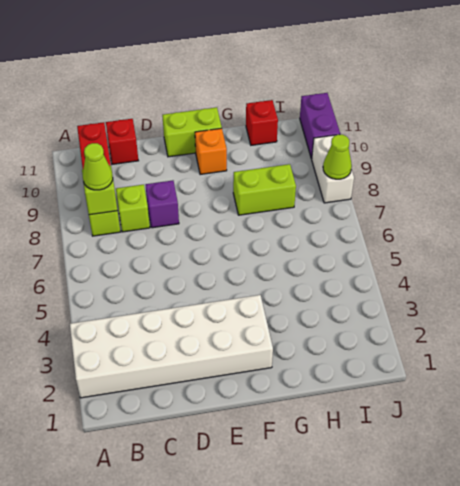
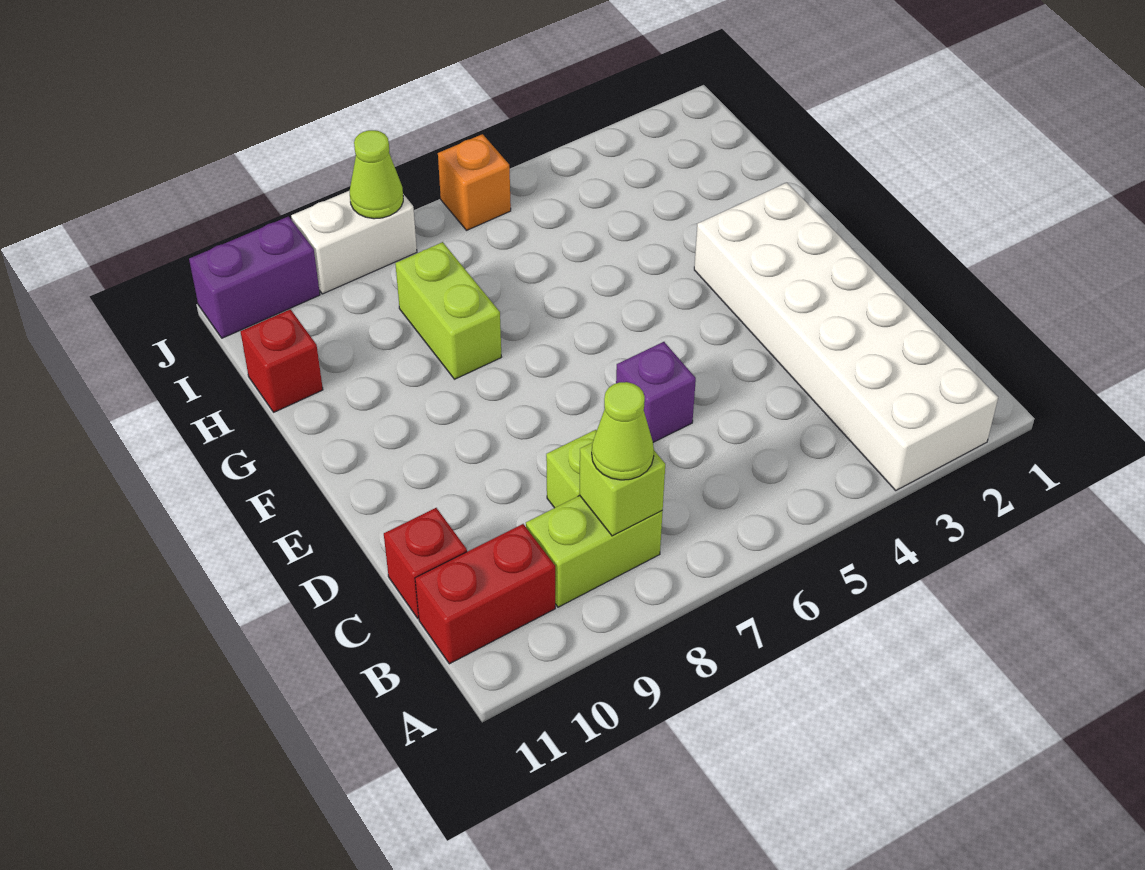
purple brick D8 level 1 -> purple brick D6 level 1
lime brick E11:F11 level 1 -> none
orange brick F10 level 1 -> orange brick J6 level 1

